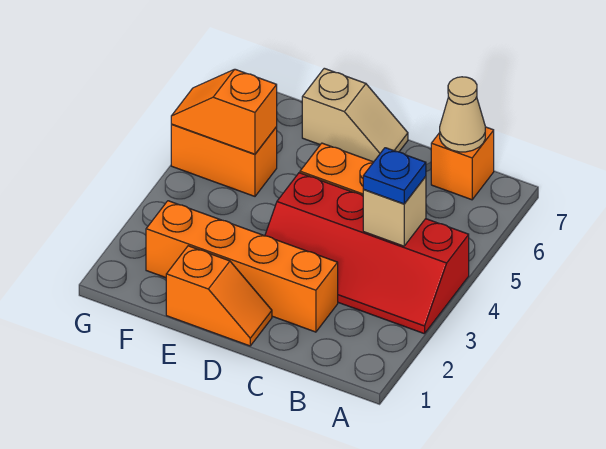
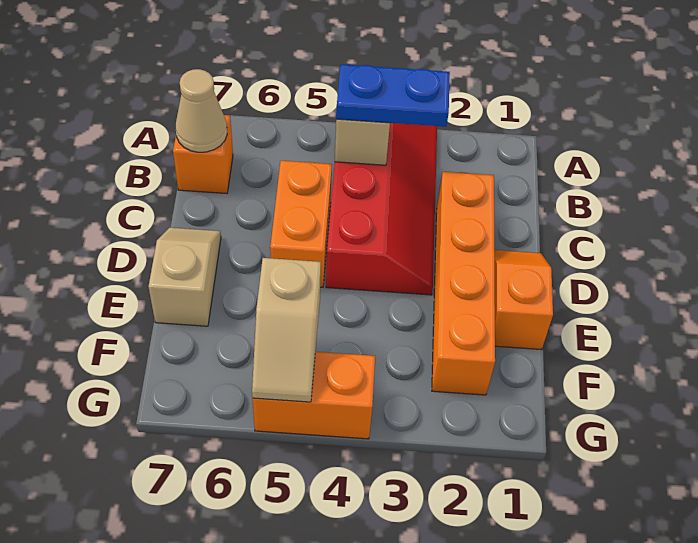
blue plate B4 level 3 -> blue plate B3:B4 level 3
orange brick F5:G5 level 1 -> orange brick G4:G5 level 1
orange slope F5:G5 level 2 top F -> tan slope F5:G5 level 2 top F

